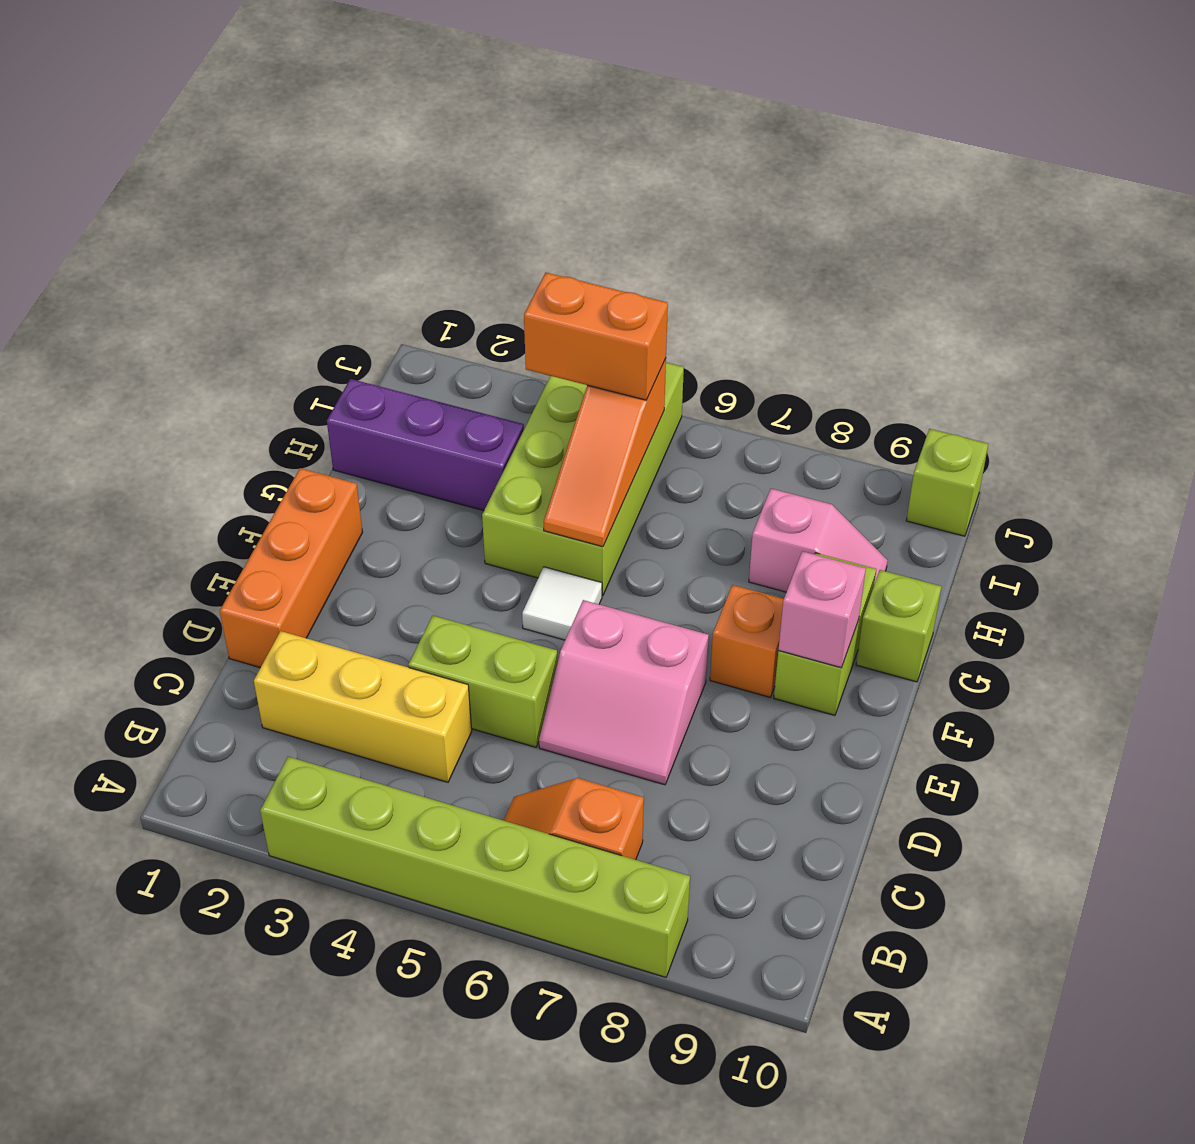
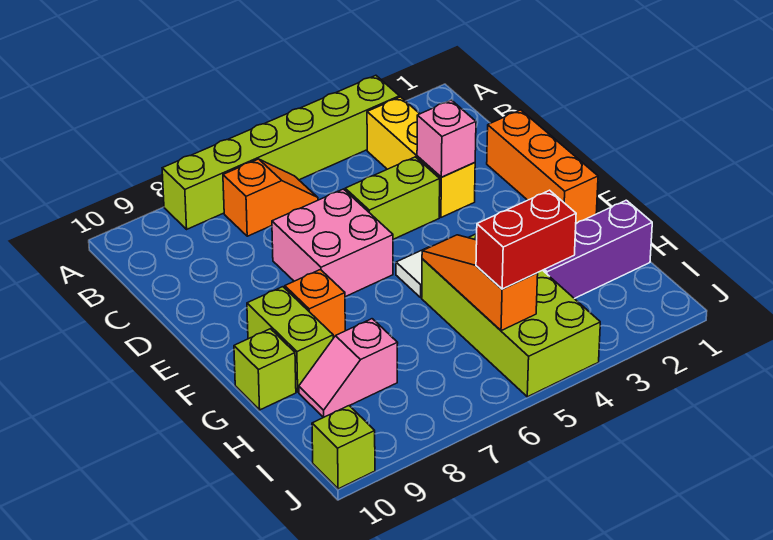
yellow brick C2:C4 level 1 -> yellow brick B3:D3 level 1
pink slope D6:E7 level 1 top E -> pink brick D6:E7 level 1
pink brick F9 level 2 -> pink brick D3 level 2
orange brick I4:I5 level 3 -> red brick I4:I5 level 3

